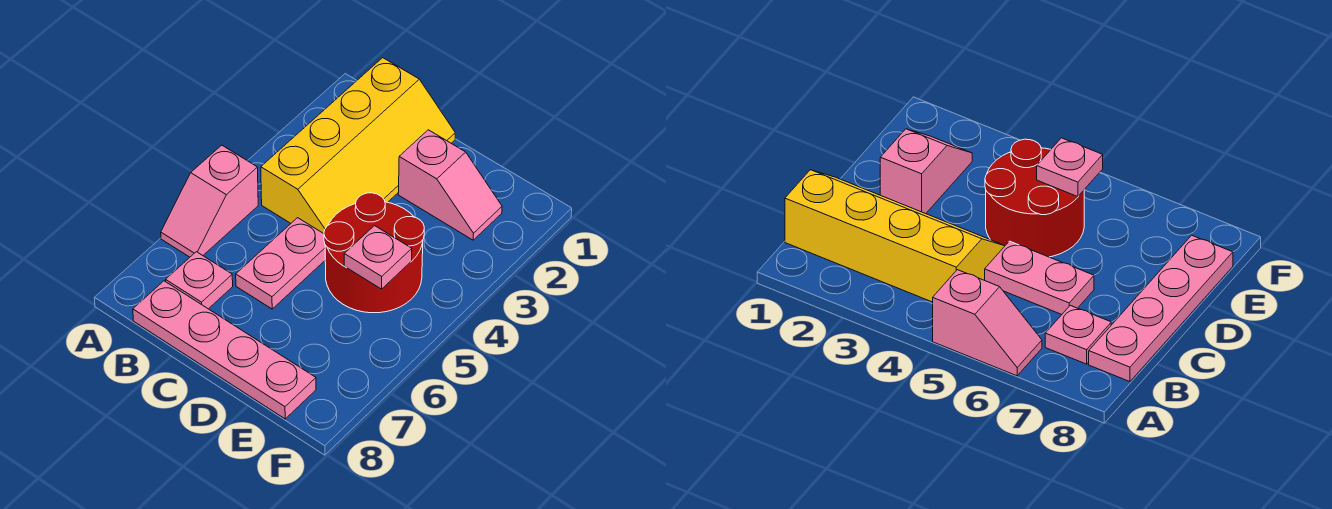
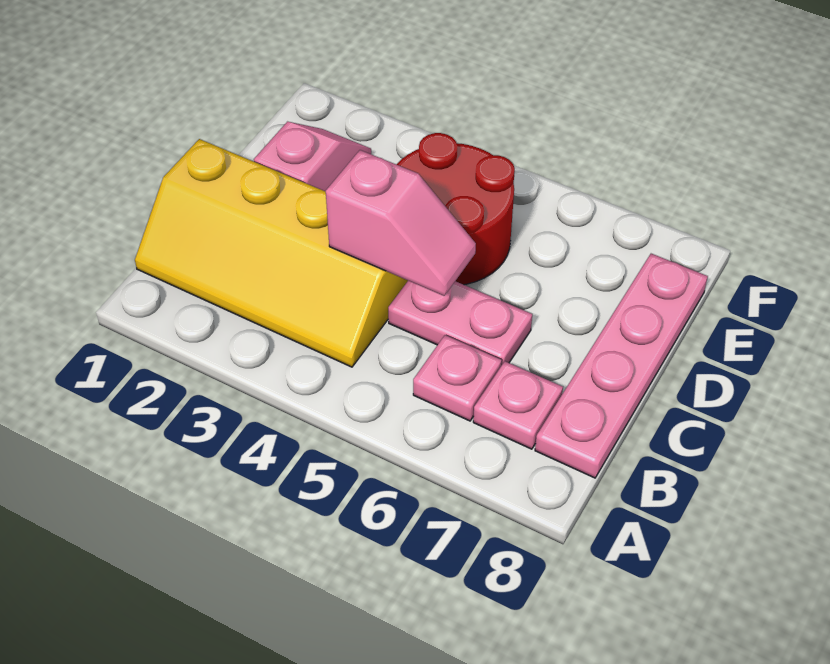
pink slope A5:A6 level 1 top 5 -> pink slope C4:C5 level 2 top 4
yellow slope B1:C4 level 1 top B -> yellow slope B1:C4 level 1 top C
pink plate E5 level 2 -> pink plate B6 level 1

